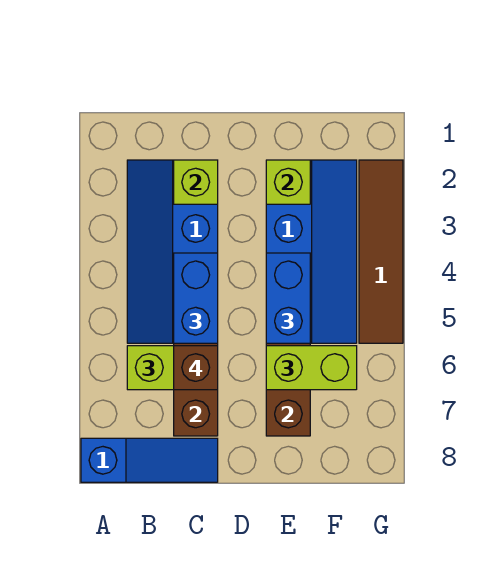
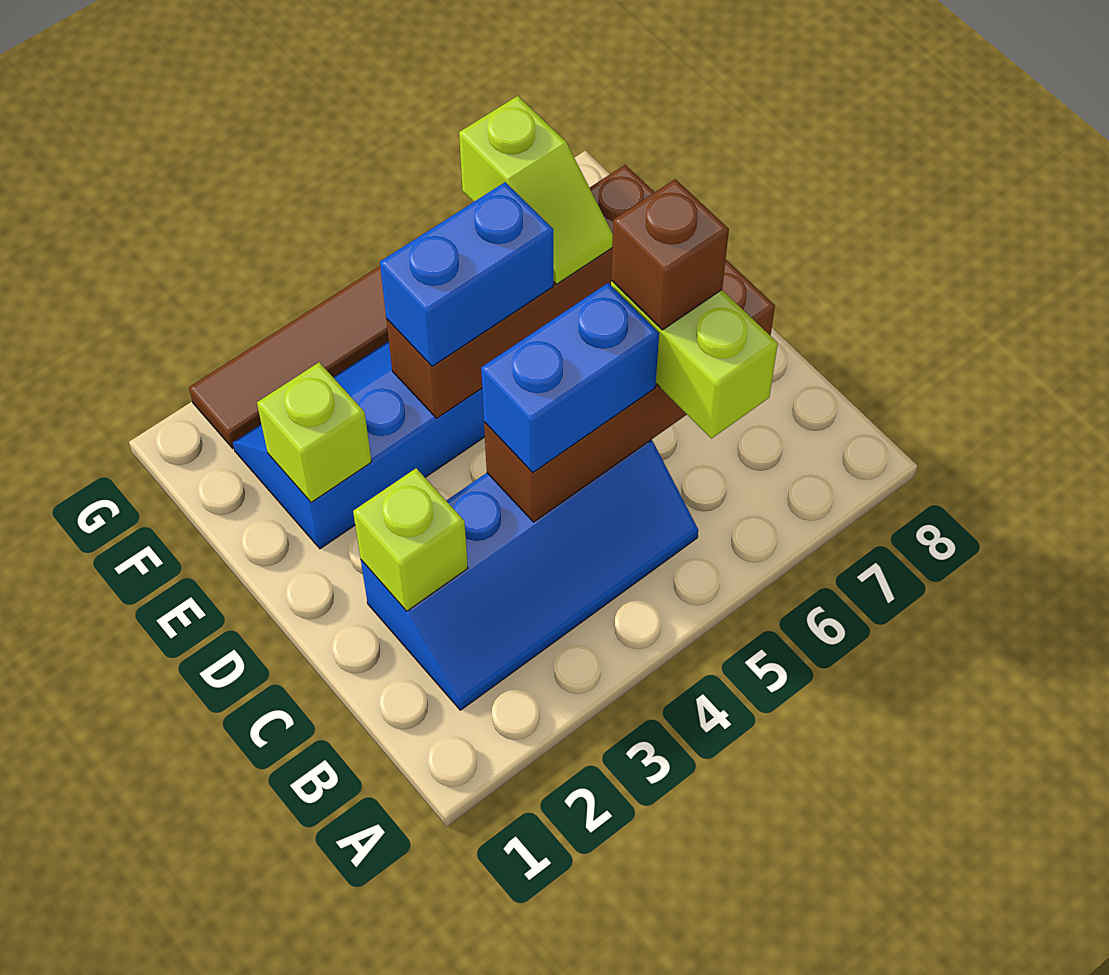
blue slope A8:C8 level 1 top A -> none
lime brick E6:F6 level 3 -> lime slope E6:F6 level 3 top F

